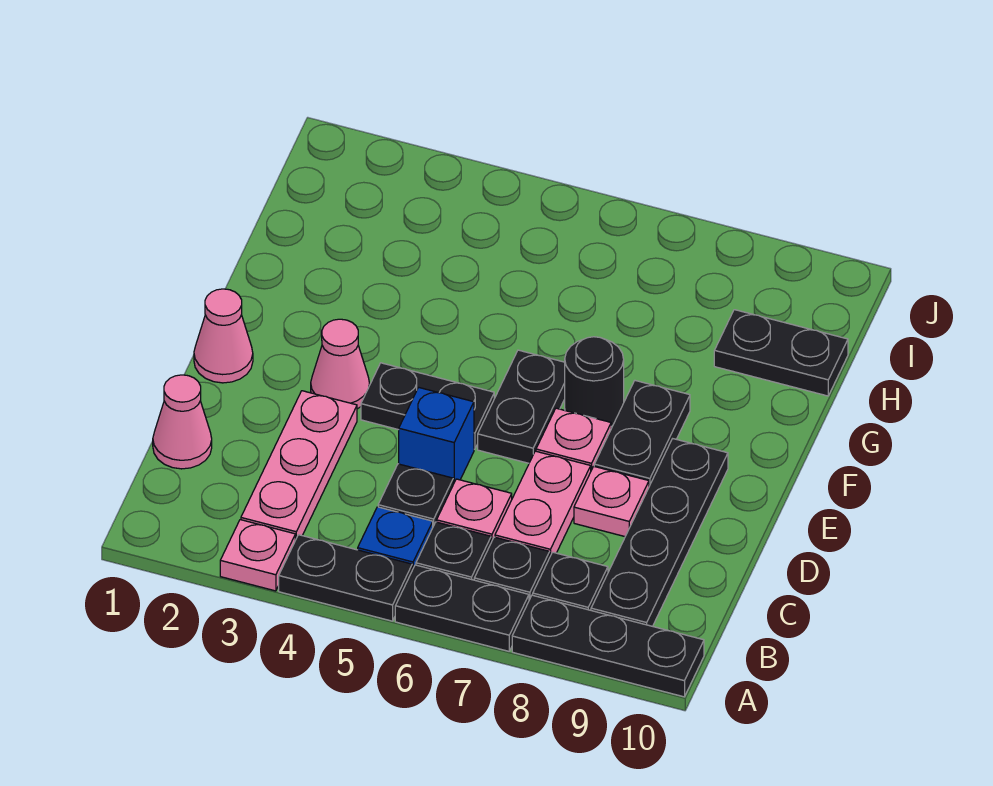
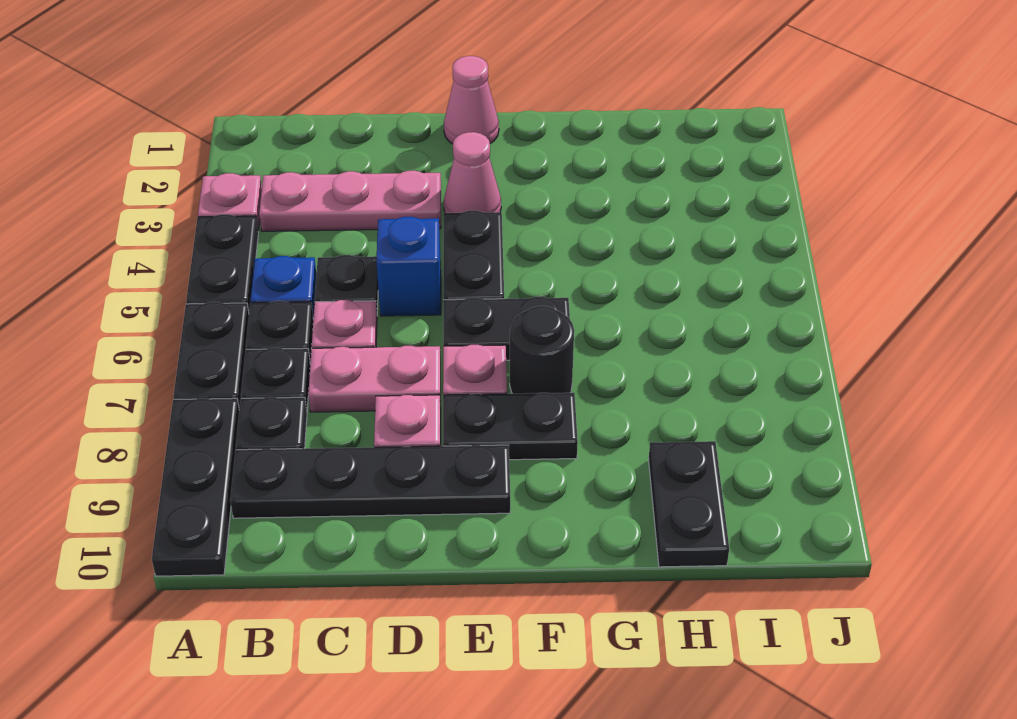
pink cone C1 level 1 -> none

